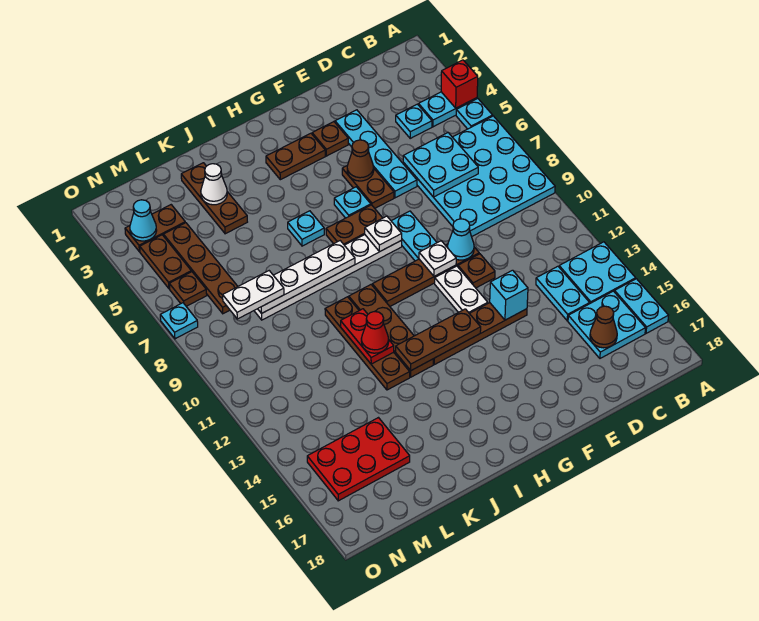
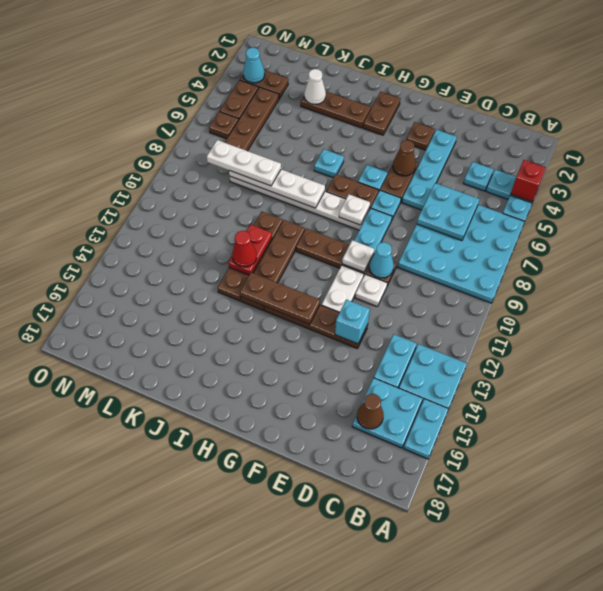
brown plate E11 level 1 -> white plate E11 level 1
brown plate G3:H3 level 1 -> brown plate H2:H3 level 1
brown plate K2:K4 level 1 -> brown plate I3:K3 level 1
white plate L8:M8 level 3 -> white plate K8:M8 level 3
red plate L15:N16 level 1 -> none
cyan plate O7 level 1 -> cyan plate F7 level 1

